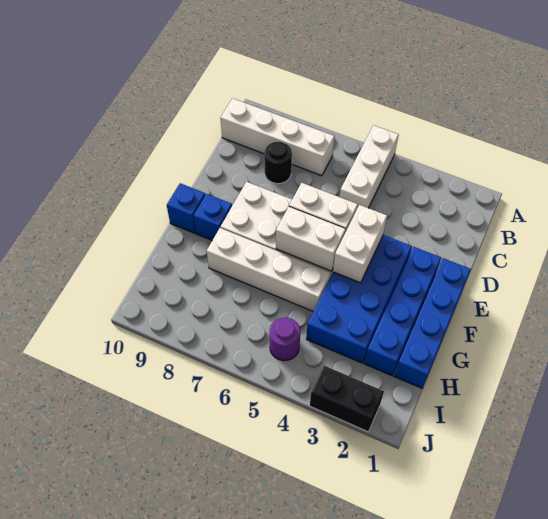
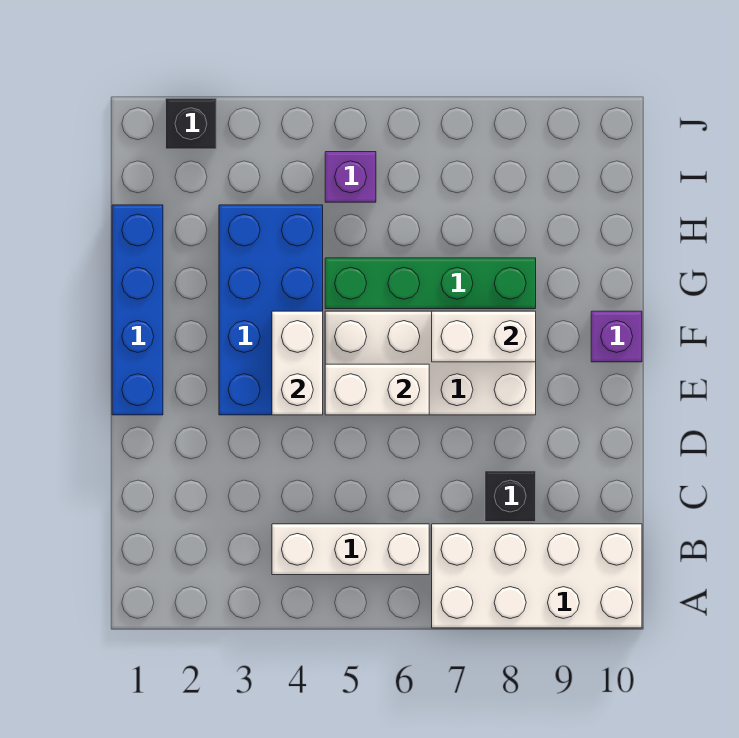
white brick A5:C5 level 1 -> white brick B4:B6 level 1
white brick B7:B10 level 1 -> white brick A7:B10 level 1
black round brick C8 level 1 -> black brick C8 level 1
blue brick E2:H2 level 1 -> none
white brick F5:F6 level 2 -> white brick F7:F8 level 2
blue brick F9 level 1 -> none
blue brick F10 level 1 -> purple brick F10 level 1
white brick G5:G8 level 1 -> green brick G5:G8 level 1
purple round brick I5 level 1 -> purple brick I5 level 1
black brick J2:J3 level 1 -> black brick J2 level 1

